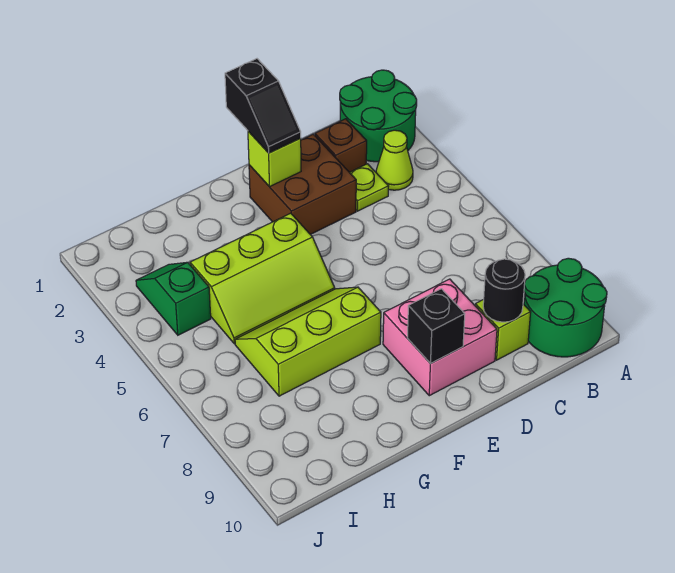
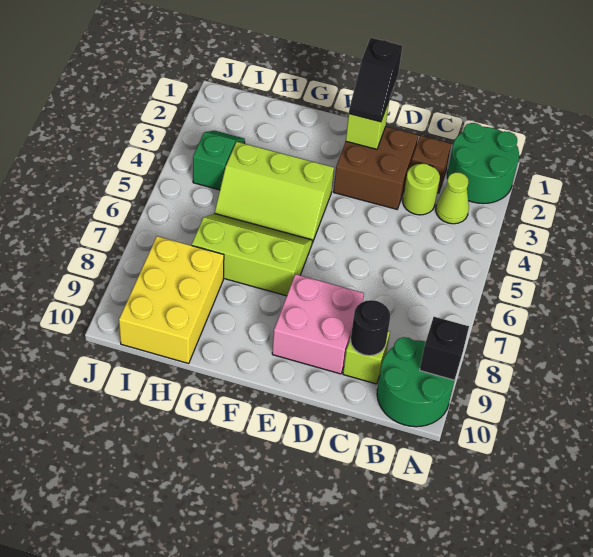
lime plate C3 level 1 -> lime round brick C3 level 1
black brick E9 level 2 -> black brick A9 level 2
none -> yellow brick H8:I10 level 1

